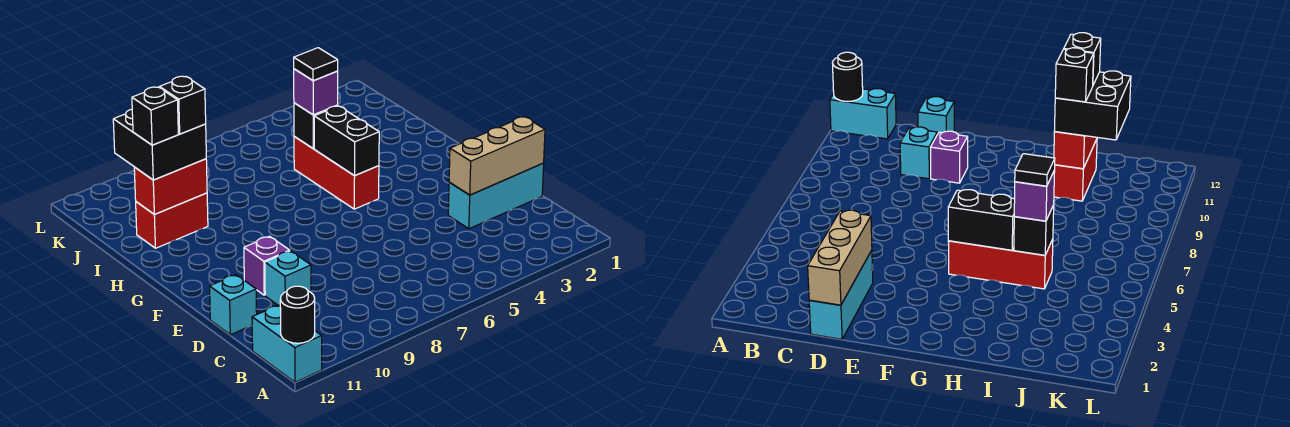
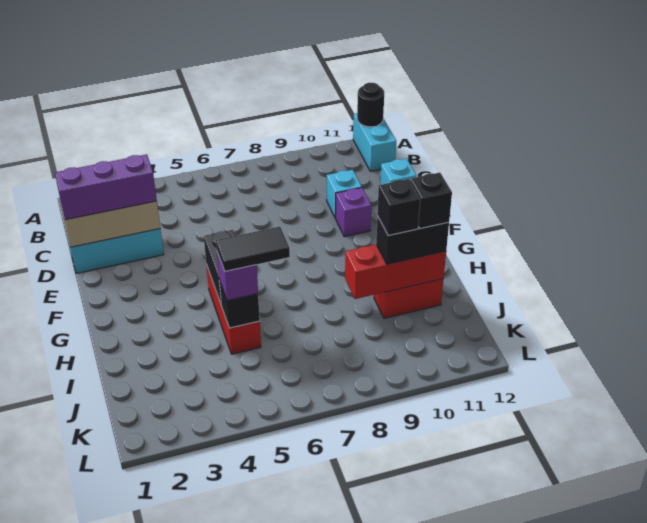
none -> purple brick D1:D3 level 3
black tile I5 level 4 -> black tile I5:I6 level 4
red brick I10:I11 level 2 -> red brick I9:I11 level 2
black brick I10:J11 level 3 -> black brick I10:I11 level 3

